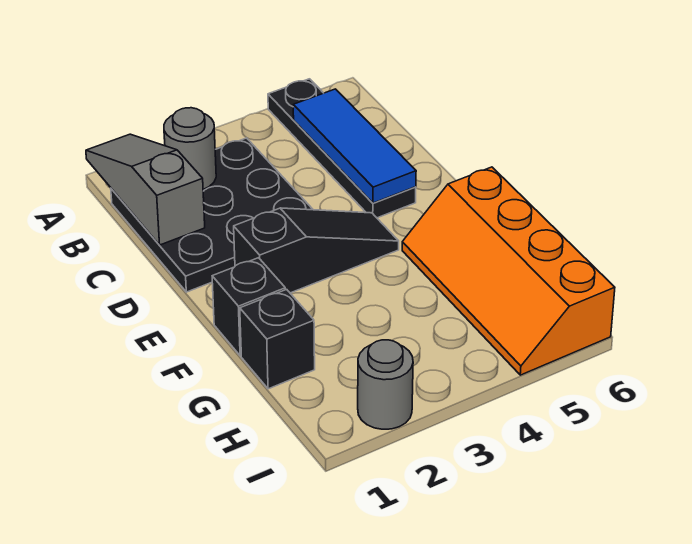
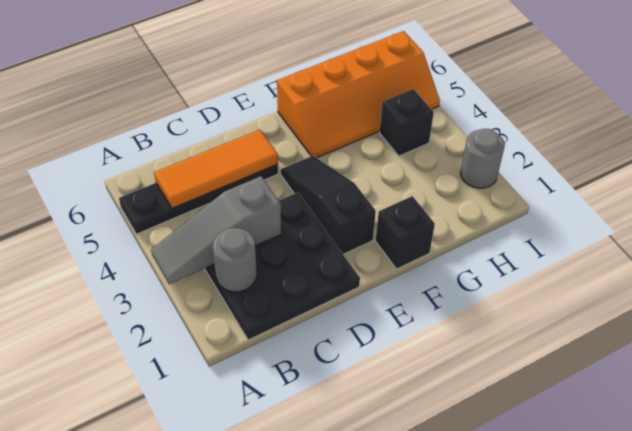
grey slope A1:C1 level 2 top C -> grey slope A3:C3 level 2 top C
blue tile B5:D5 level 2 -> orange tile B5:D5 level 2
black brick G1 level 1 -> black brick H4 level 1

